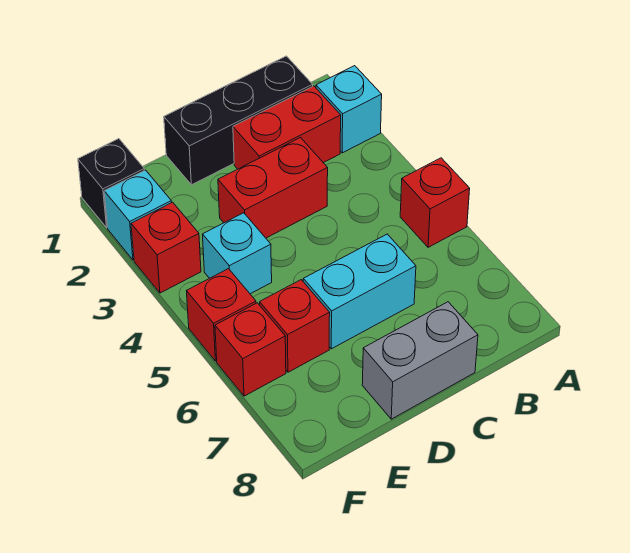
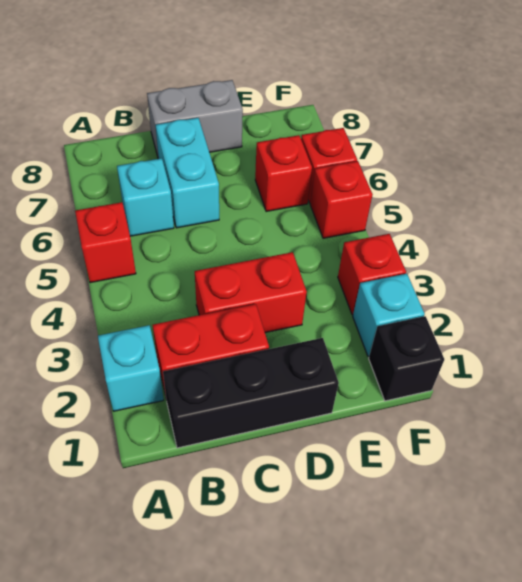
cyan brick C6:D6 level 1 -> cyan brick C6:C7 level 1
cyan brick E4 level 1 -> cyan brick B6 level 1

